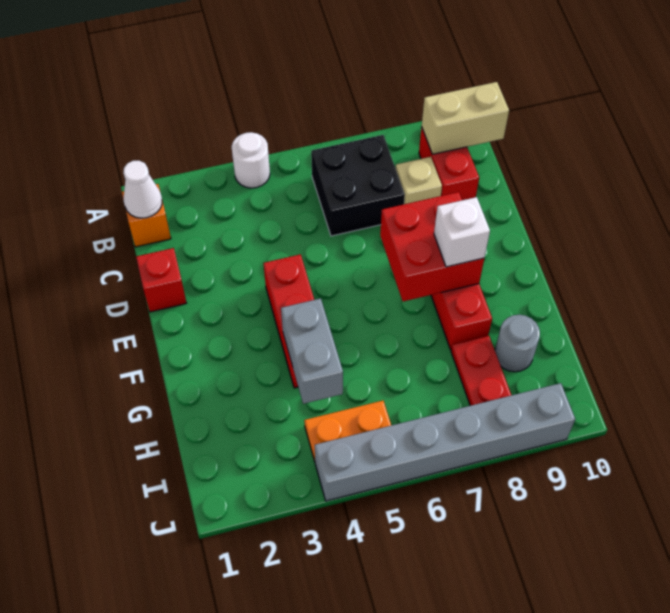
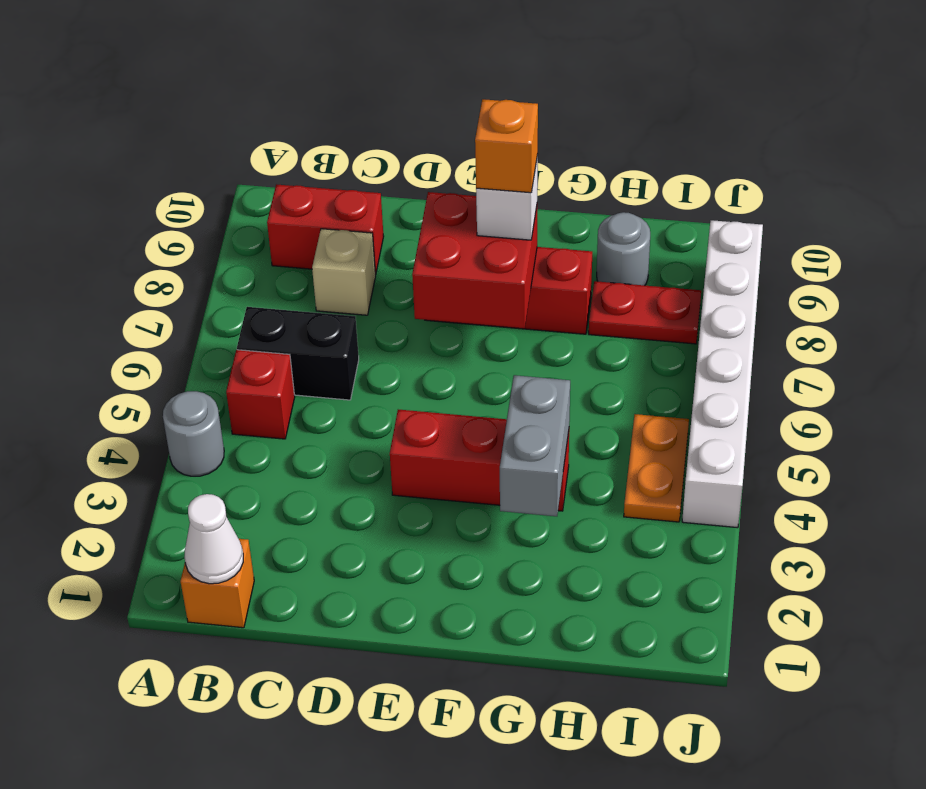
white round brick A4 level 1 -> grey round brick A4 level 1
black brick B6:C7 level 1 -> black brick B6:C6 level 1
tan brick B9:B10 level 2 -> none
red brick D1 level 1 -> red brick B5 level 1
none -> orange brick F8 level 4
grey brick G4:H4 level 2 -> grey brick G3:G4 level 2
grey brick J4:J9 level 1 -> white brick J4:J9 level 1

